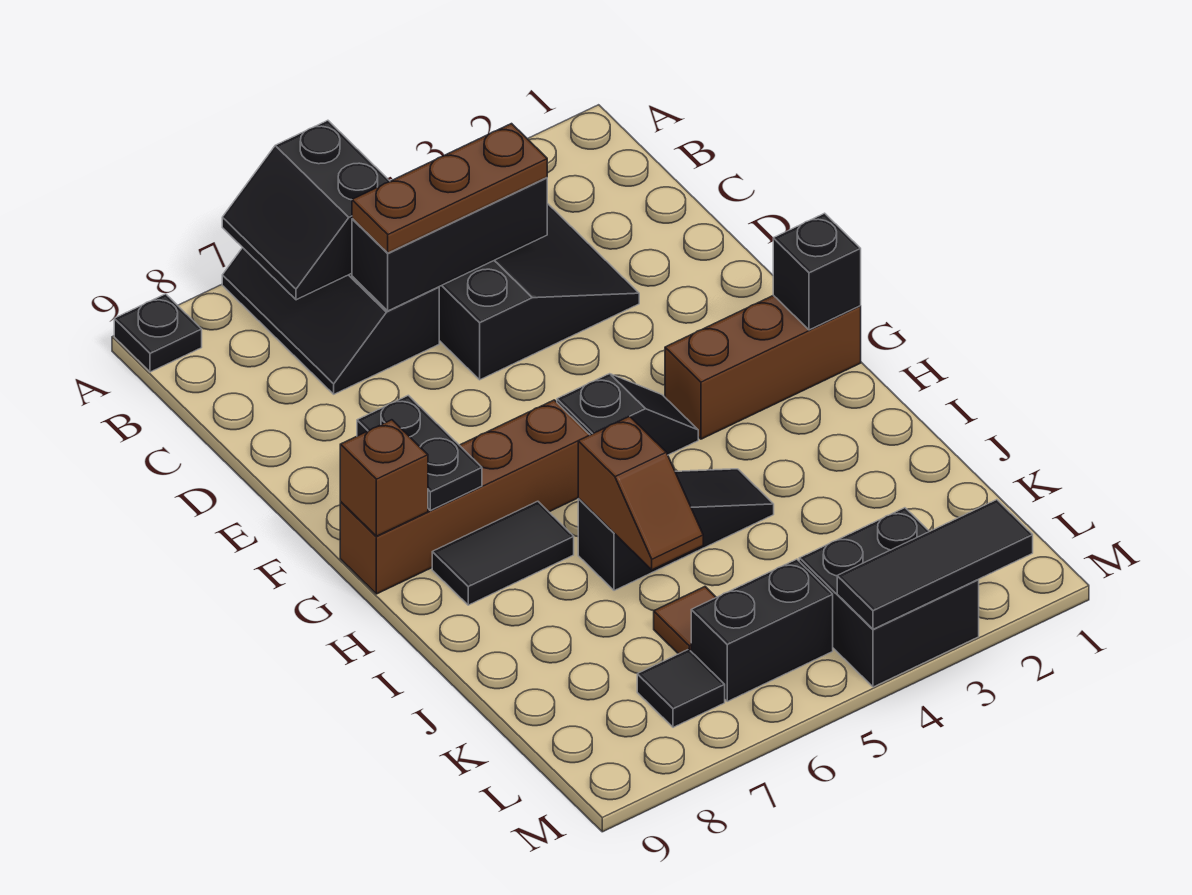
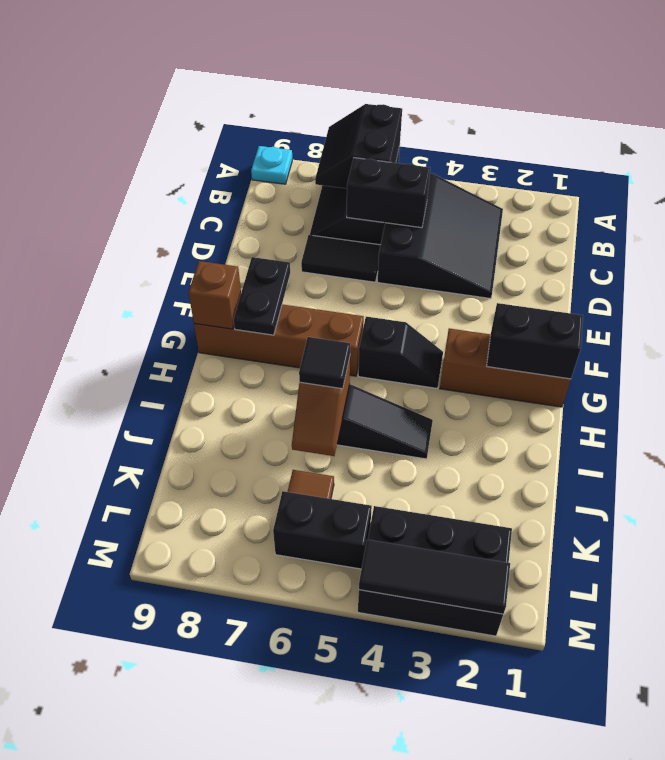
black plate A9 level 1 -> cyan plate A9 level 1
black brick C4:C6 level 2 -> black brick C5:C6 level 2
brown plate C4:C6 level 3 -> none
black brick G1 level 2 -> black brick G1:G2 level 2
black tile H7:H8 level 1 -> black tile D6:D7 level 1
black brick L3:M4 level 1 -> black brick L2:M4 level 1
black tile L7 level 1 -> black tile I6 level 3

